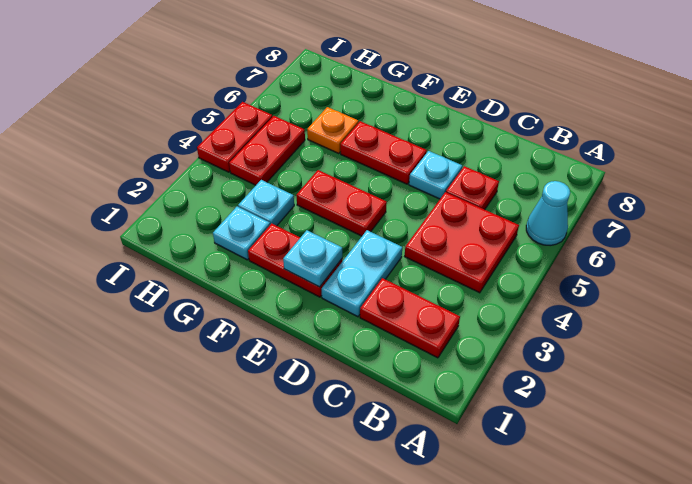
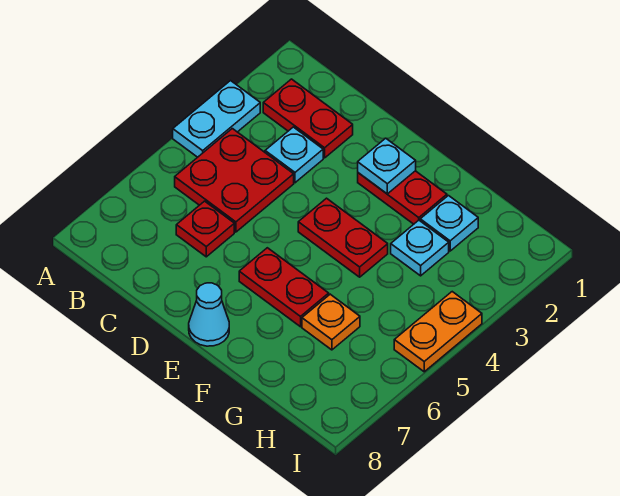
cyan cone A6 level 1 -> cyan cone E8 level 1
cyan plate D2:D3 level 1 -> cyan plate A3:A4 level 1
cyan plate D6 level 1 -> cyan plate C3 level 1
red plate H4:H5 level 1 -> none
red plate I4:I5 level 1 -> orange plate I4:I5 level 1

